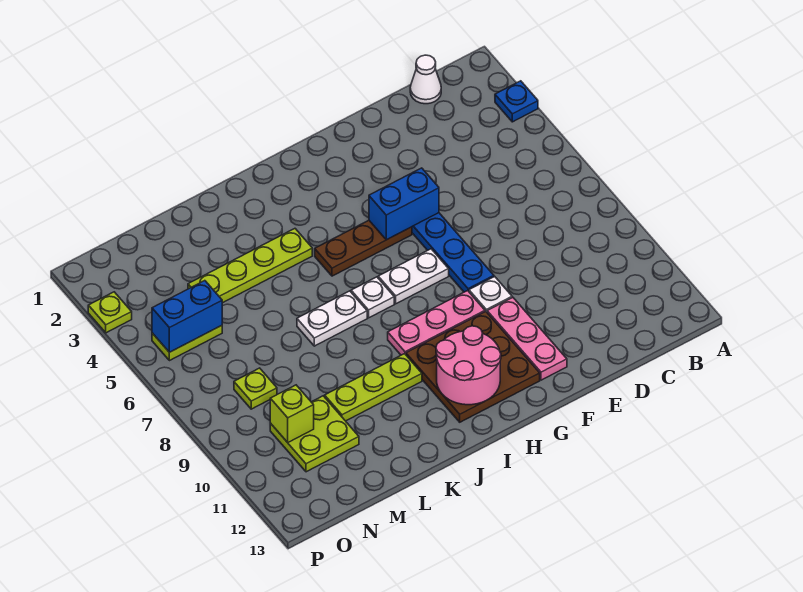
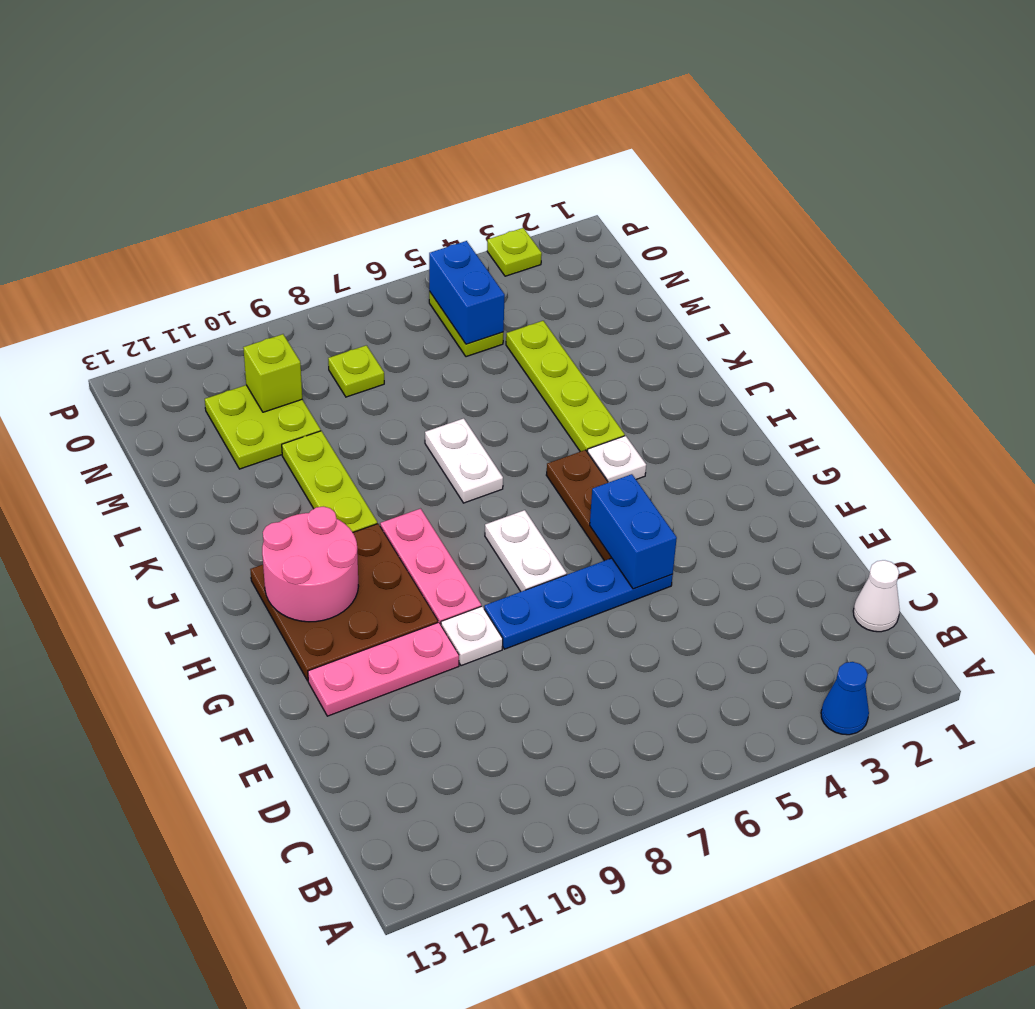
blue plate A3 level 1 -> blue cone A3 level 1
white plate I7 level 1 -> white plate I4 level 1

